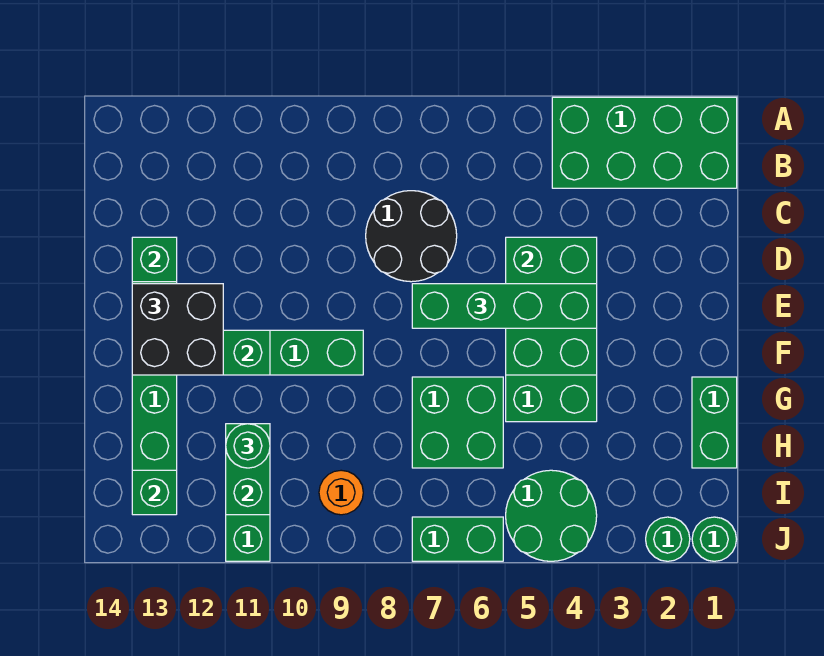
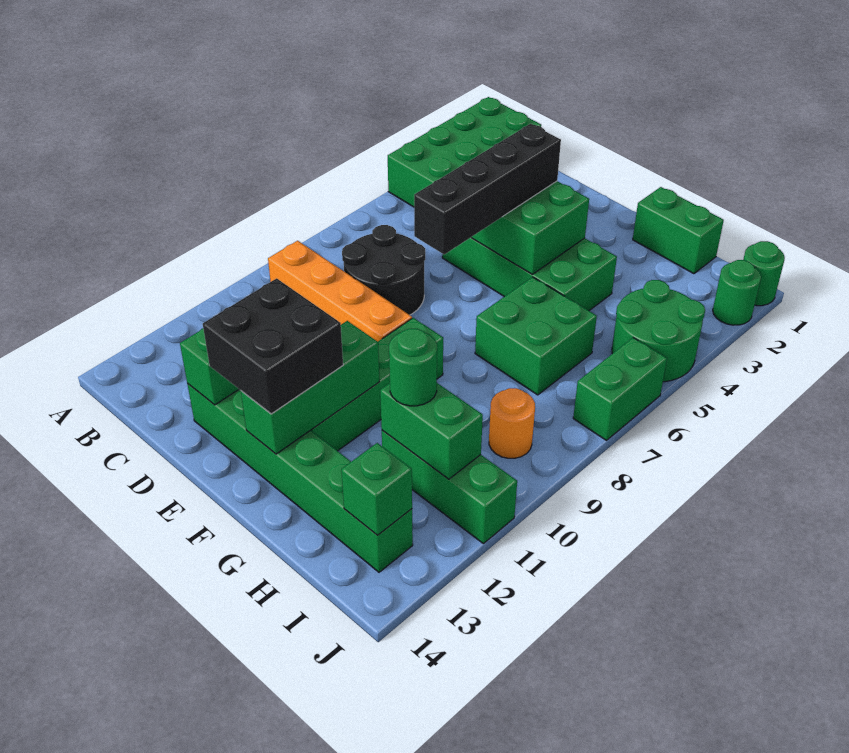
none -> orange brick B9:E9 level 1
green brick E4:E7 level 3 -> black brick E4:E7 level 3

